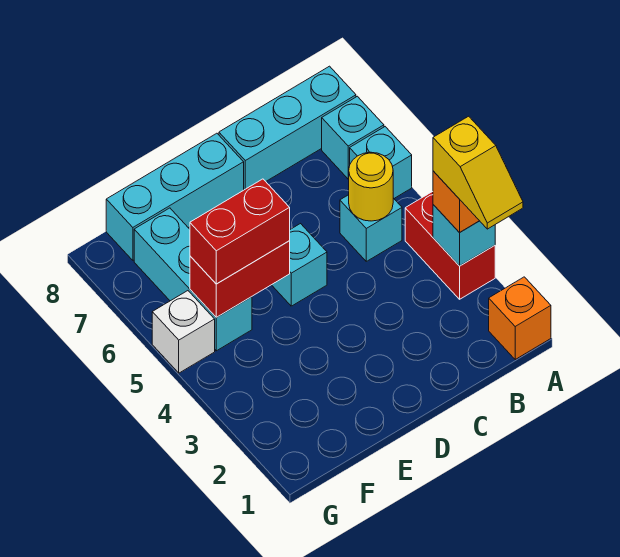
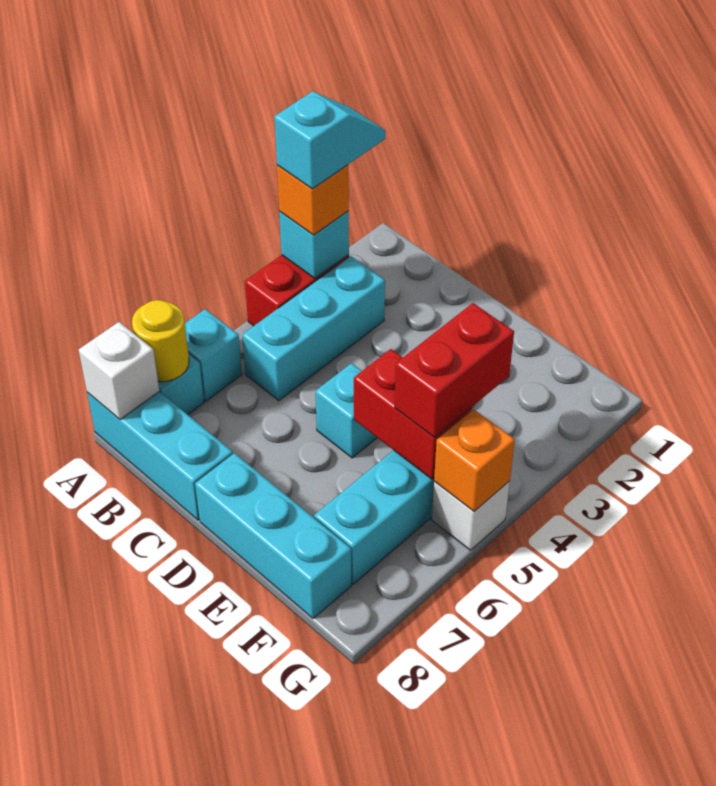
orange brick A1 level 1 -> orange brick G5 level 2
yellow slope A2:A3 level 4 top 3 -> cyan slope A2:A3 level 4 top 3
none -> white brick A8 level 2
cyan brick B5 level 1 -> cyan brick B3:B5 level 1
yellow round brick B5 level 2 -> yellow round brick A7 level 2
red brick E5:F5 level 3 -> red brick F4:F5 level 3

